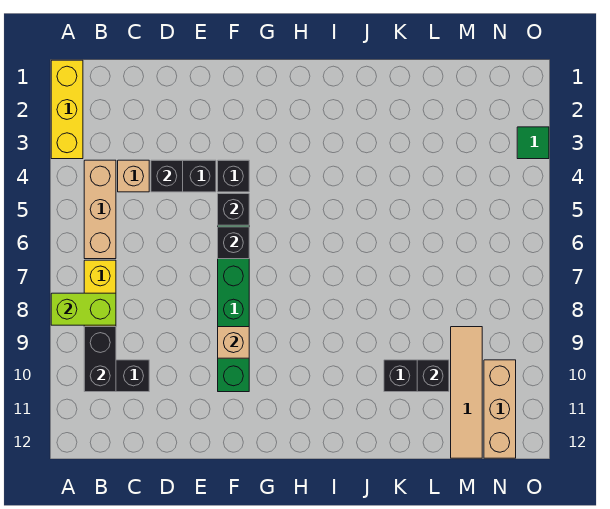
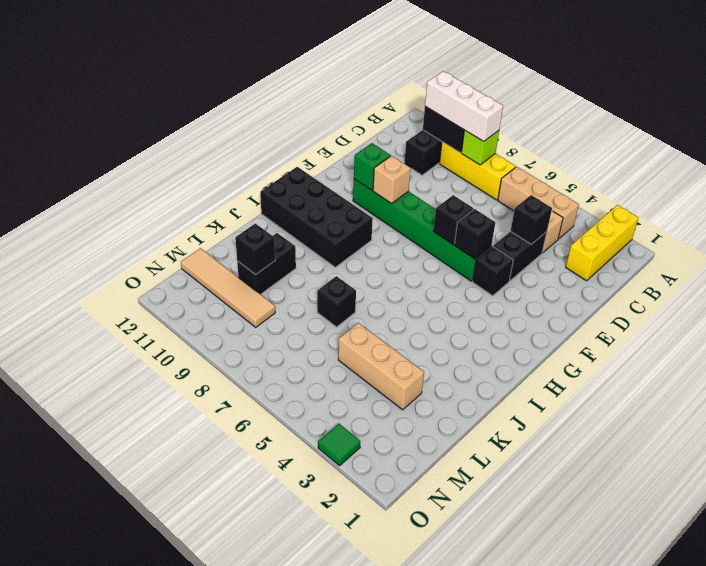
yellow brick A1:A3 level 1 -> yellow brick A2:C2 level 1
lime brick A8:B8 level 2 -> lime brick B8 level 2
none -> white brick B8:B10 level 3
none -> green brick F10 level 2
none -> black brick H9:I12 level 1
none -> black brick K7 level 1
tan brick N10:N12 level 1 -> tan brick L3:L5 level 1

